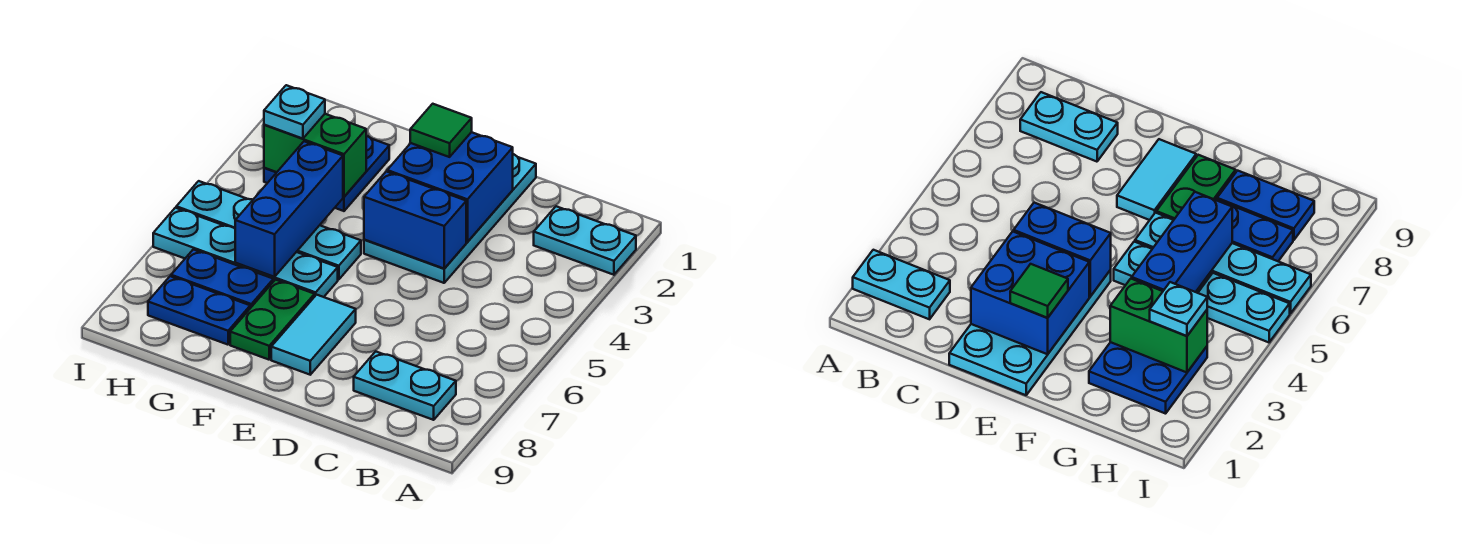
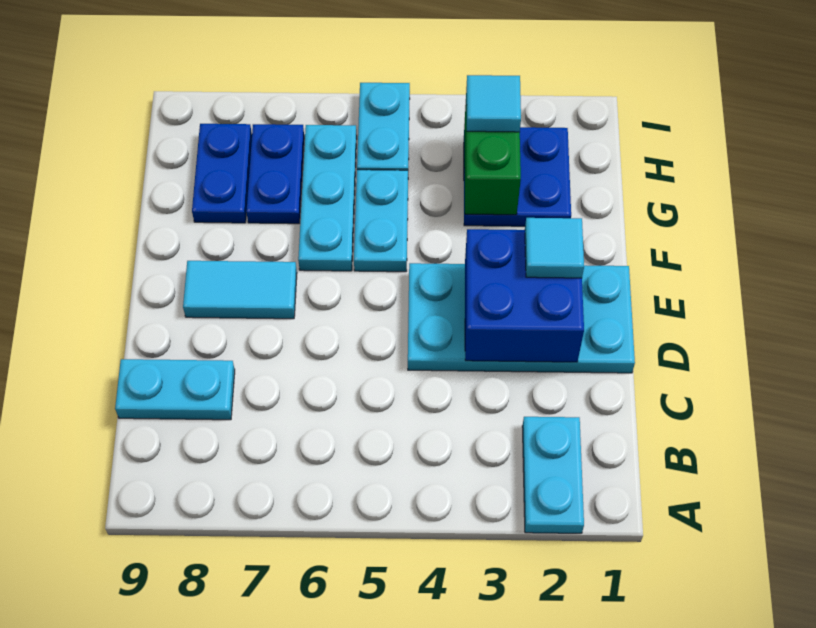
cyan plate B8:C8 level 1 -> cyan plate C8:C9 level 1
blue brick D4:E4 level 2 -> none
green tile E2 level 3 -> cyan tile E2 level 3
cyan plate F6:I6 level 1 -> cyan plate F6:H6 level 1
green plate F7:F8 level 1 -> none
blue brick G4:G6 level 2 -> none
cyan plate H3 level 3 -> cyan tile H3 level 3

